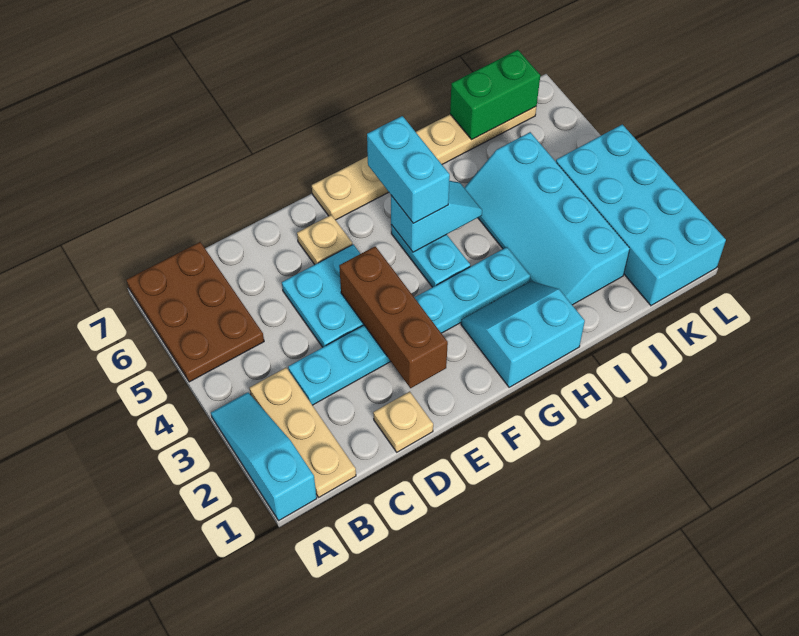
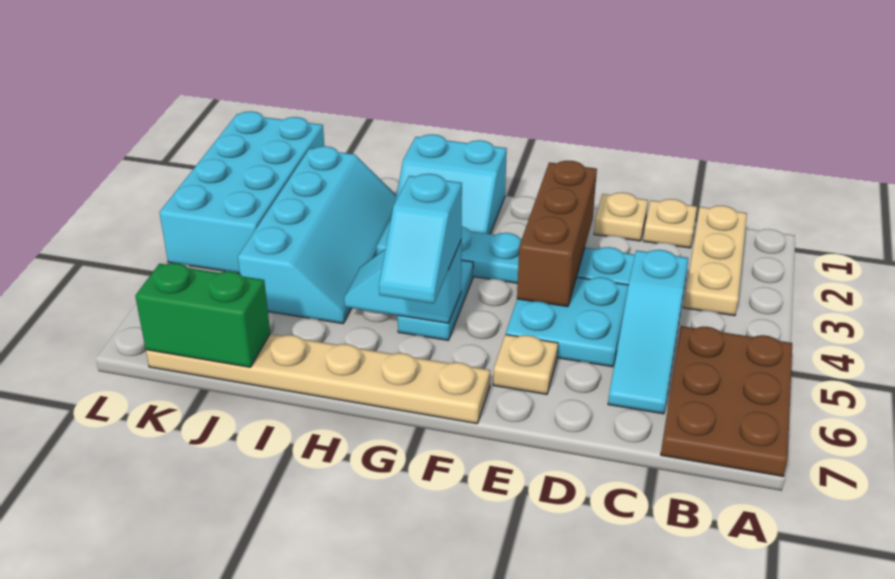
cyan slope A1:A3 level 1 top 1 -> cyan slope C4:C6 level 1 top 4
none -> tan plate C1 level 1
cyan brick G5:G6 level 3 -> cyan slope G5:G6 level 3 top 5

